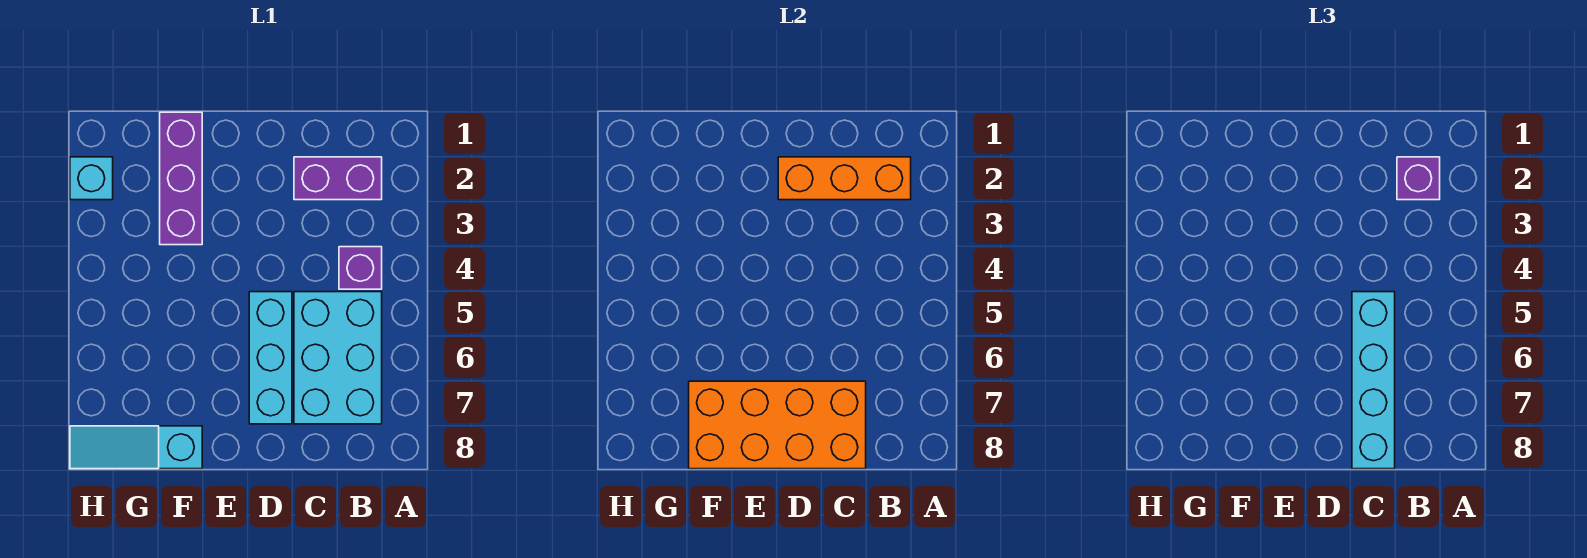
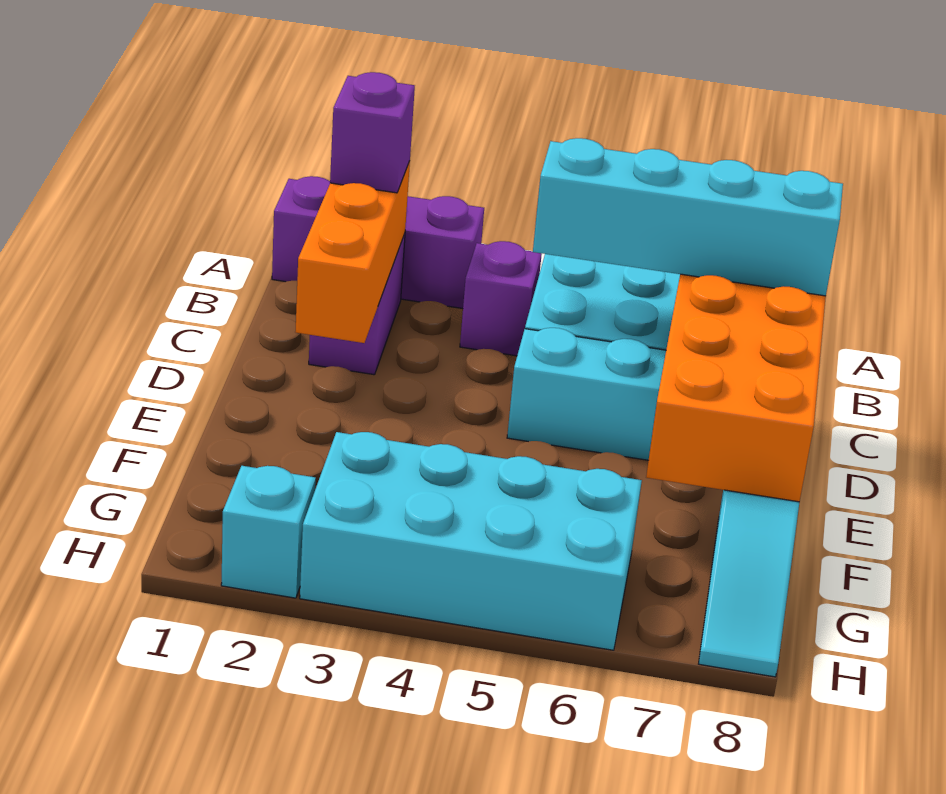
purple brick F1:F3 level 1 -> purple brick A1:A3 level 1
none -> cyan brick G3:H6 level 1

